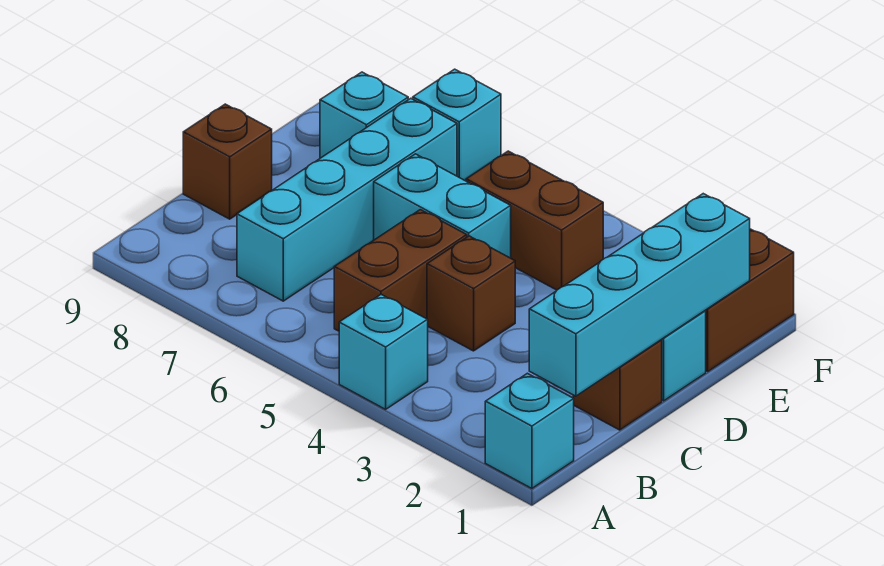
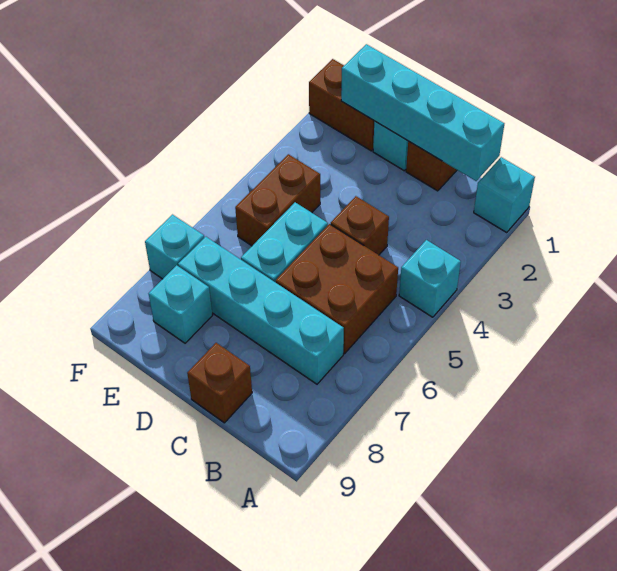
brown brick B5:C5 level 1 -> brown brick B5:C6 level 1

